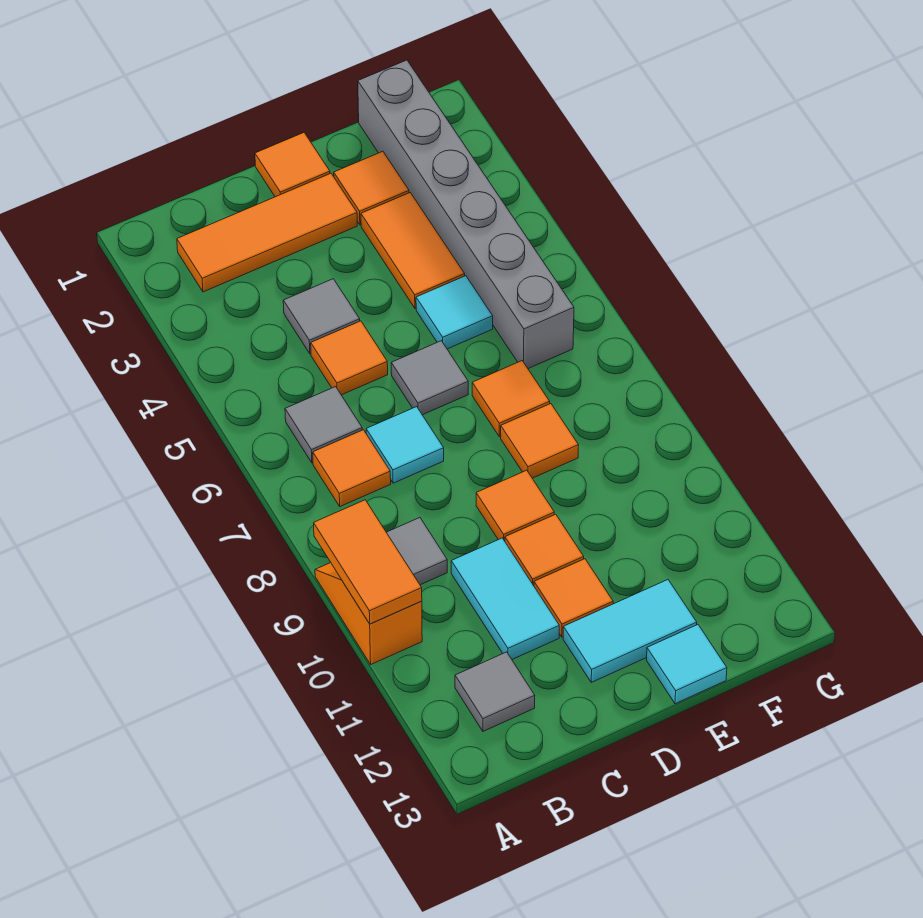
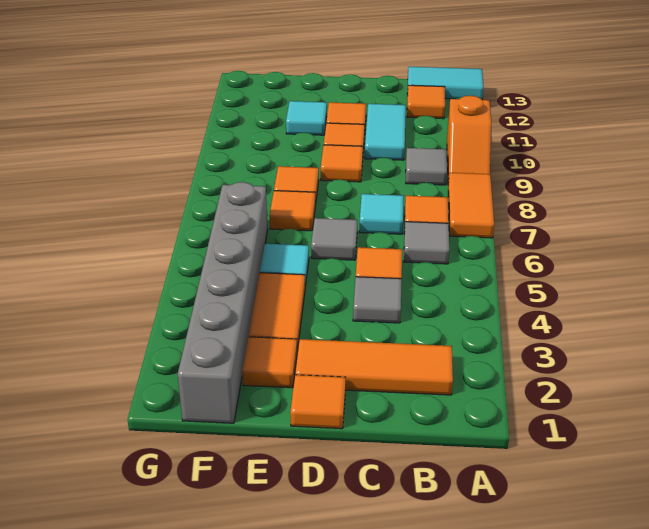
orange tile A9:A10 level 2 -> orange tile A7:A8 level 1
grey tile B12 level 1 -> orange tile B12 level 1
cyan tile D12:E12 level 1 -> cyan tile A13:B13 level 1
cyan tile E13 level 1 -> cyan tile E11 level 1

